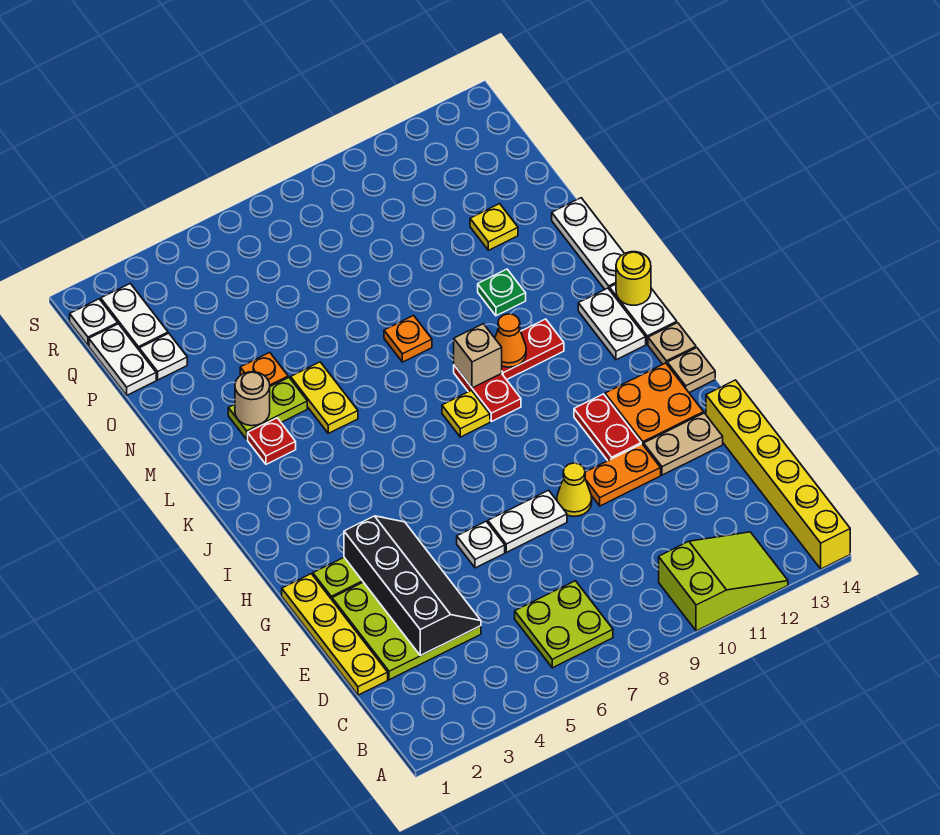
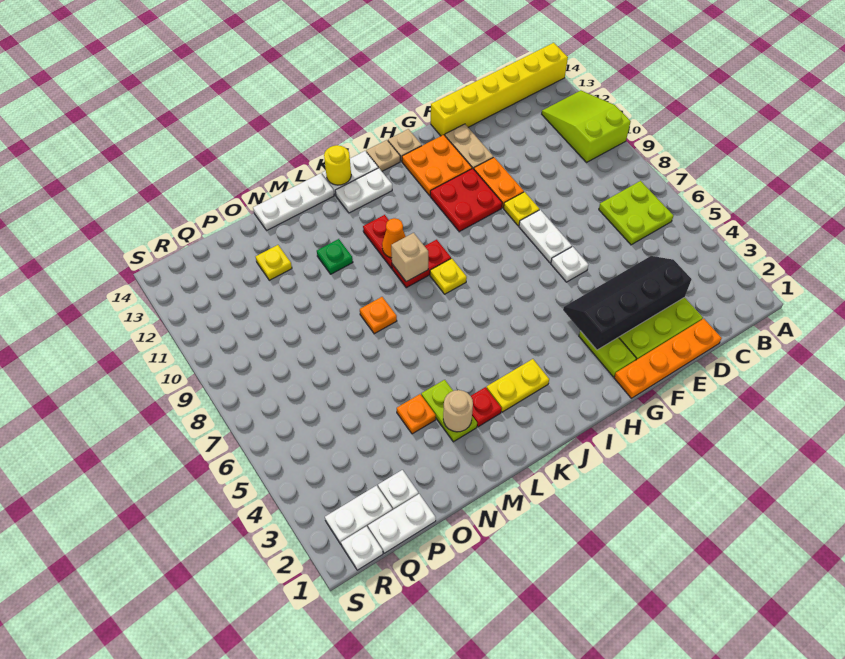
yellow plate D1:G1 level 1 -> orange plate D1:G1 level 1
yellow cone F9 level 1 -> yellow plate F9 level 1
red plate G11:H11 level 1 -> red plate G10:H11 level 1
yellow plate L5:M5 level 1 -> yellow plate J3:K3 level 1

